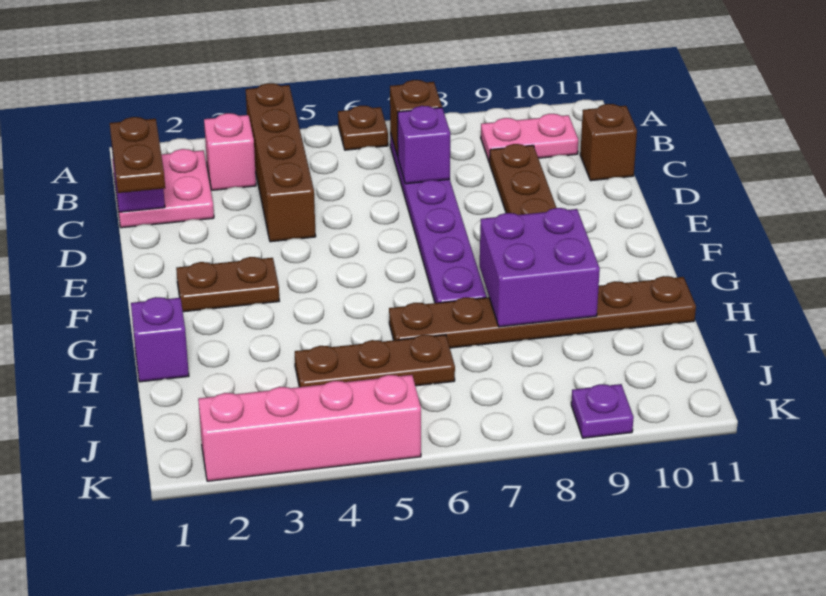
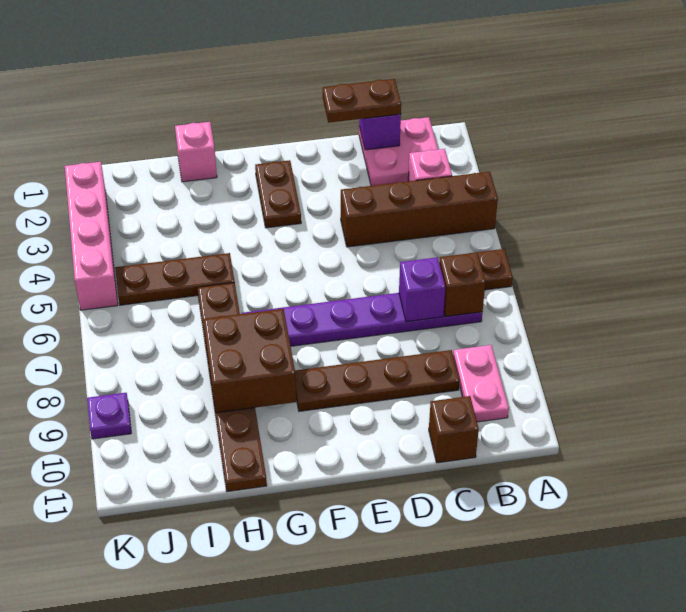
purple brick G8:H9 level 2 -> brown brick G8:H9 level 2
purple brick H1 level 1 -> pink brick H1 level 1
brown plate I4:I6 level 1 -> brown plate H5:J5 level 1

